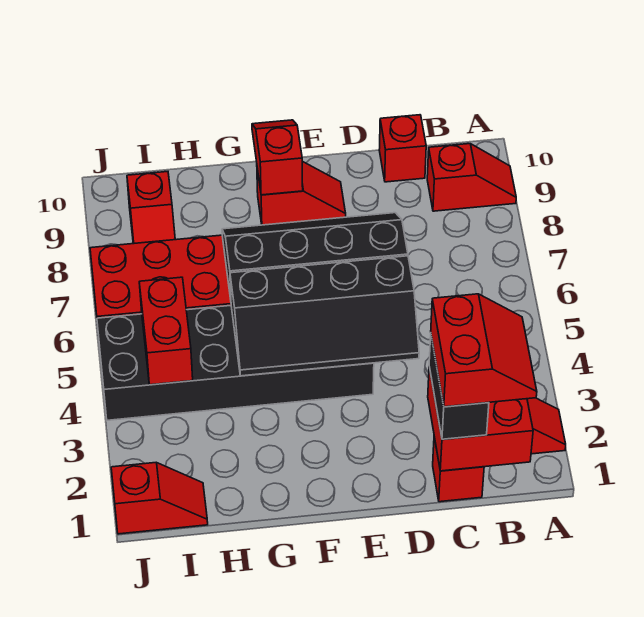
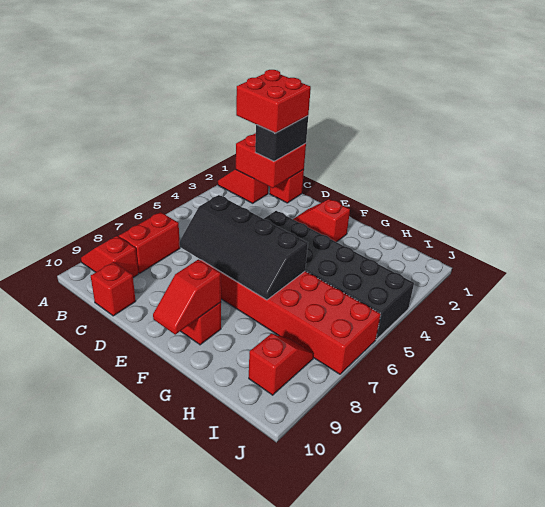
red slope B1:C2 level 4 top C -> red brick B1:C2 level 4
black slope D4:G5 level 2 top 5 -> none
red slope I1:J1 level 1 top J -> red slope E2:F2 level 1 top F
red brick I4:I5 level 2 -> red brick B7:B8 level 1

